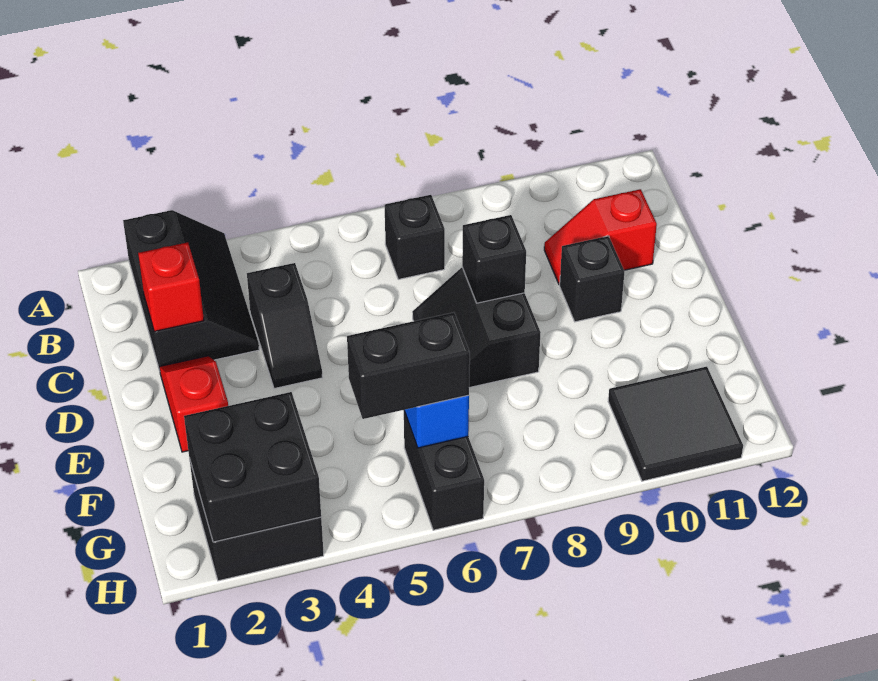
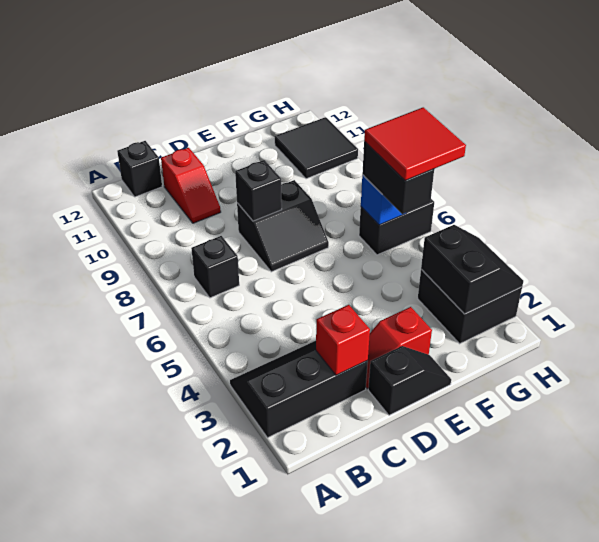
black slope C4:D4 level 1 top C -> black slope D1:E1 level 1 top D
black brick D10 level 1 -> black brick B12 level 1
black brick G2:H3 level 2 -> black slope G2:H3 level 2 top G
none -> red tile G5:H6 level 4

